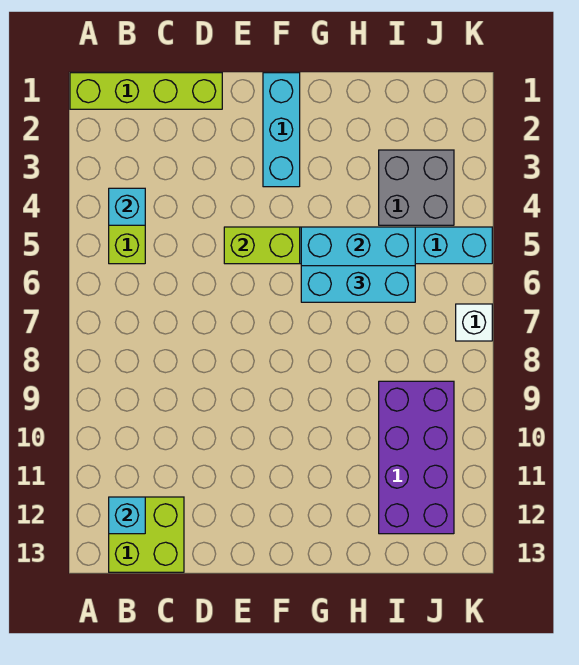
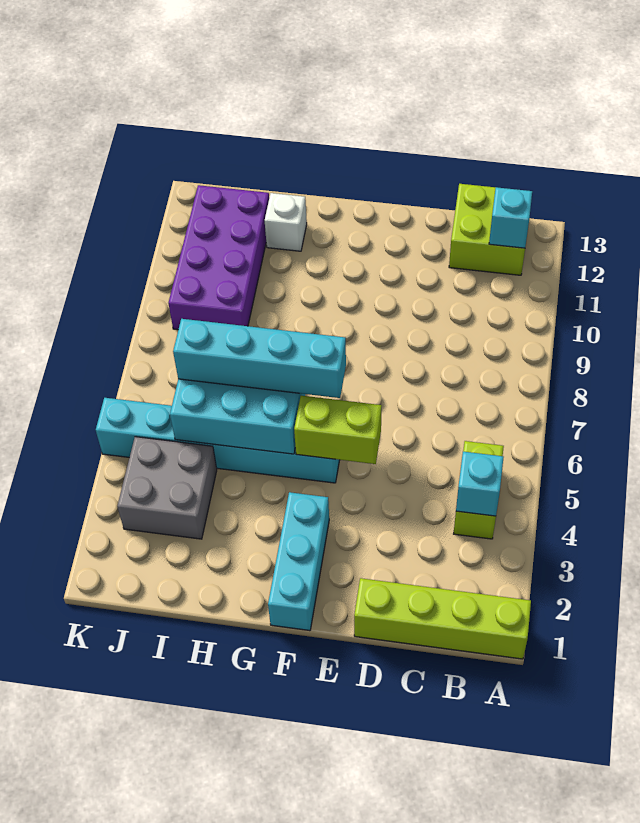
cyan brick G6:I6 level 3 -> cyan brick F6:I6 level 3
white brick K7 level 1 -> white brick H12 level 1

